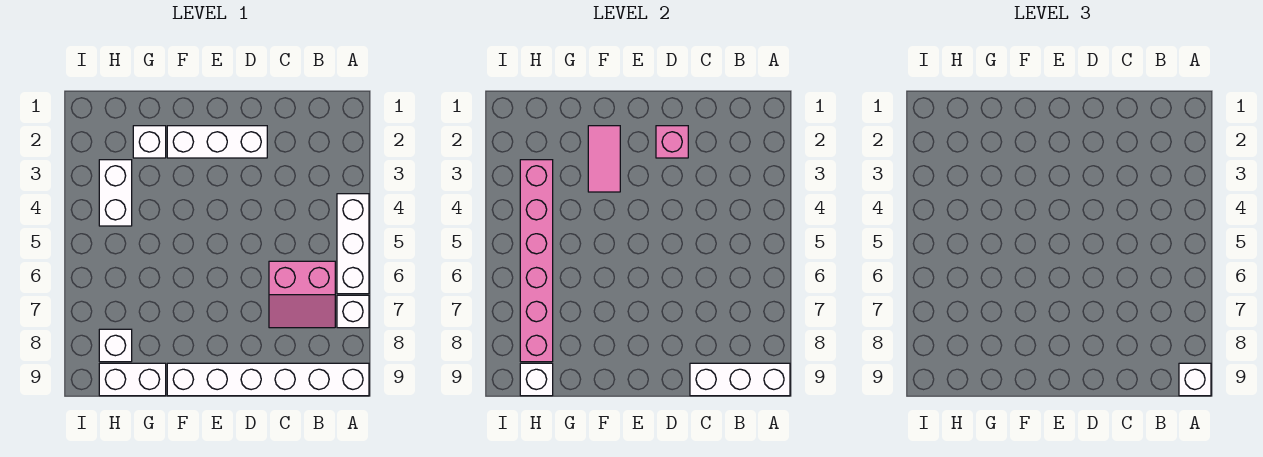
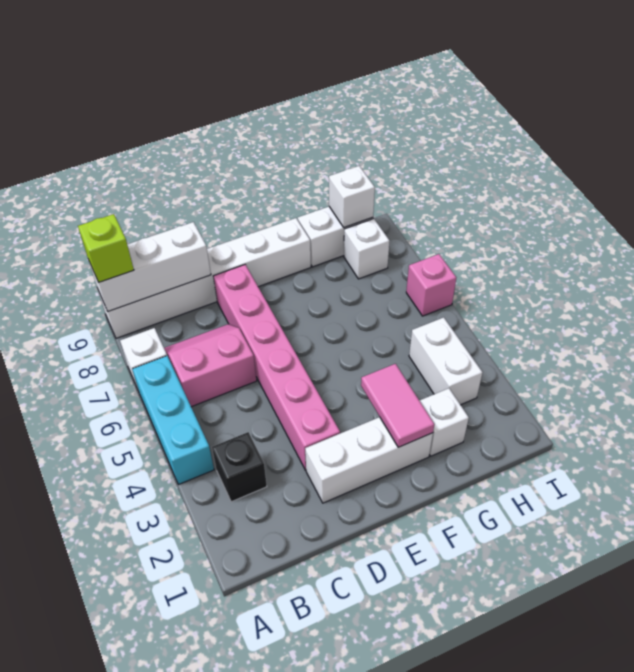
white brick A4:A6 level 1 -> cyan brick A4:A6 level 1
white brick A9 level 3 -> lime brick A9 level 3
none -> black brick B3 level 1
pink brick D2 level 2 -> pink brick I6 level 1
pink brick H3:H8 level 2 -> pink brick D3:D8 level 1

